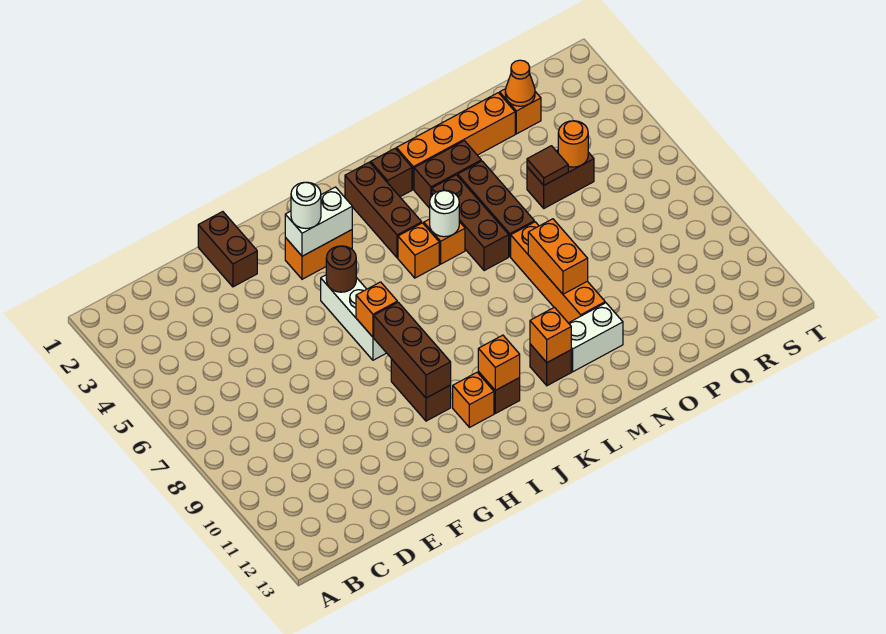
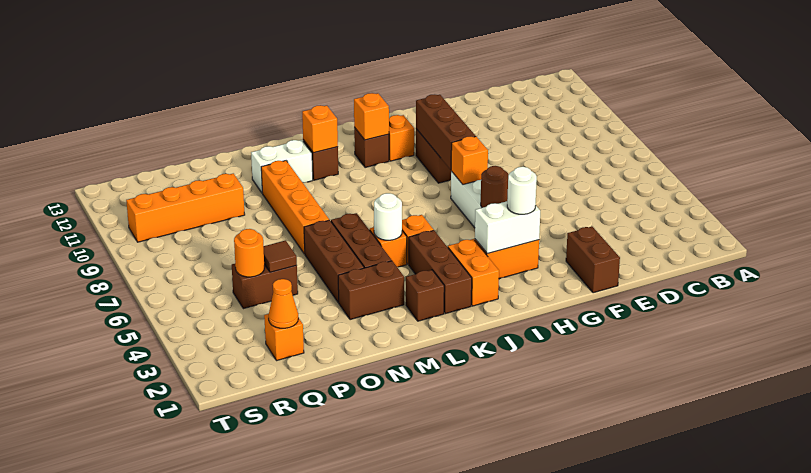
orange brick M2:P2 level 1 -> orange brick P10:S10 level 1
orange brick N8:N9 level 2 -> orange brick J2:J3 level 1

